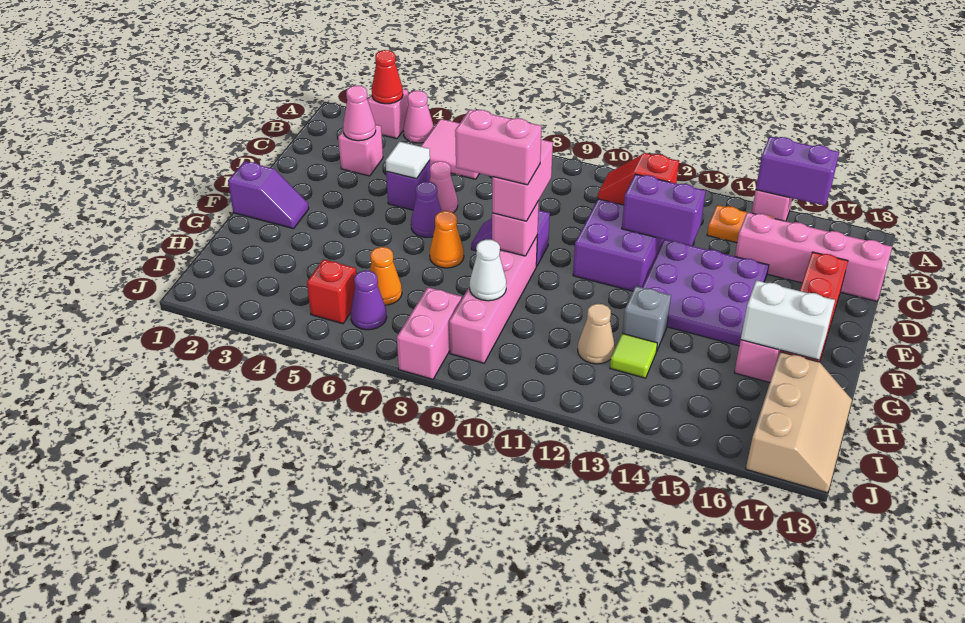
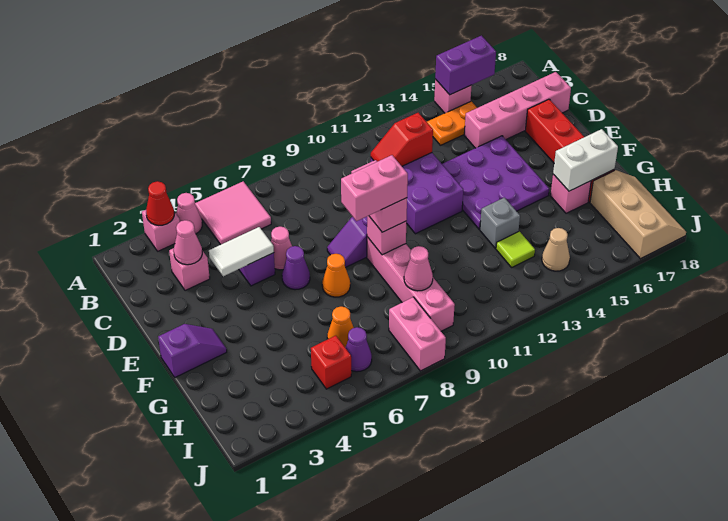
white tile D5 level 2 -> white tile D4:D5 level 2
purple brick D12:D13 level 2 -> none
white cone H9 level 2 -> pink cone H9 level 2
tan cone H12 level 1 -> tan cone I14 level 1

